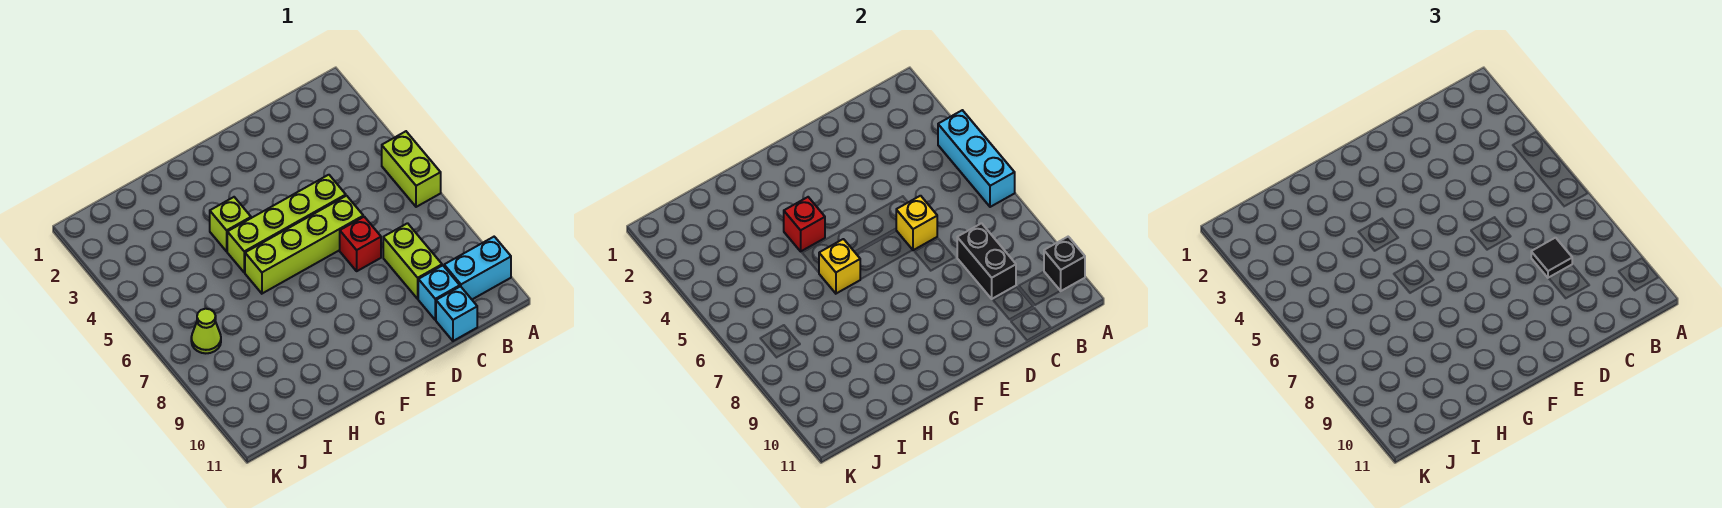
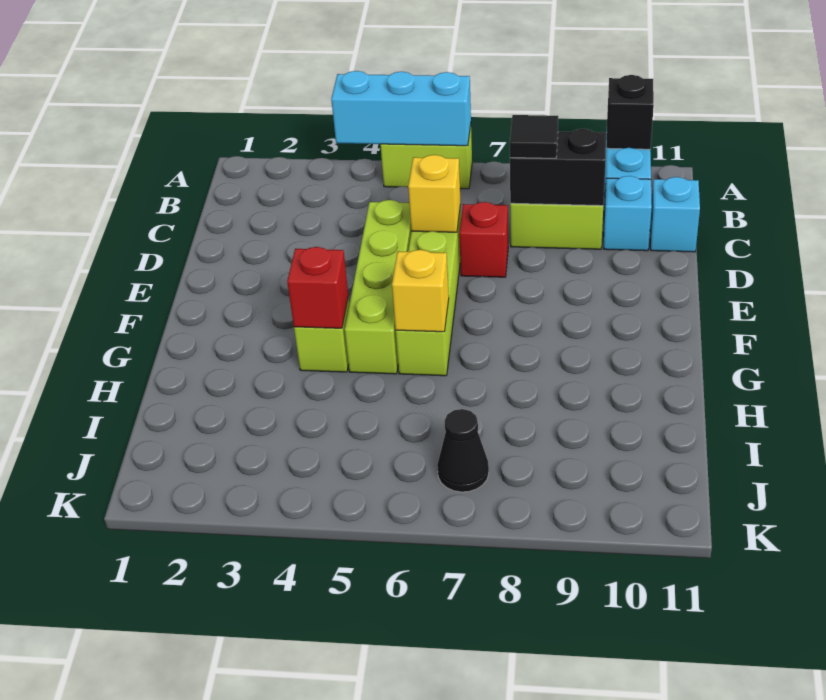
lime cone J7 level 1 -> black cone J7 level 1

